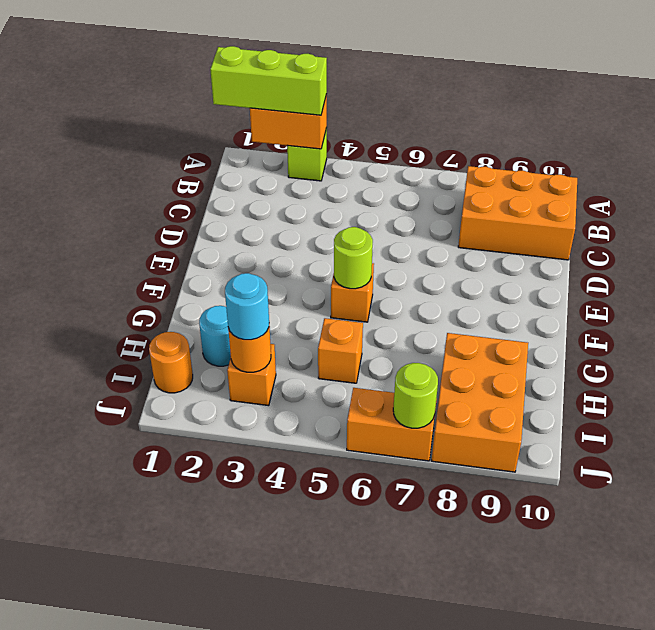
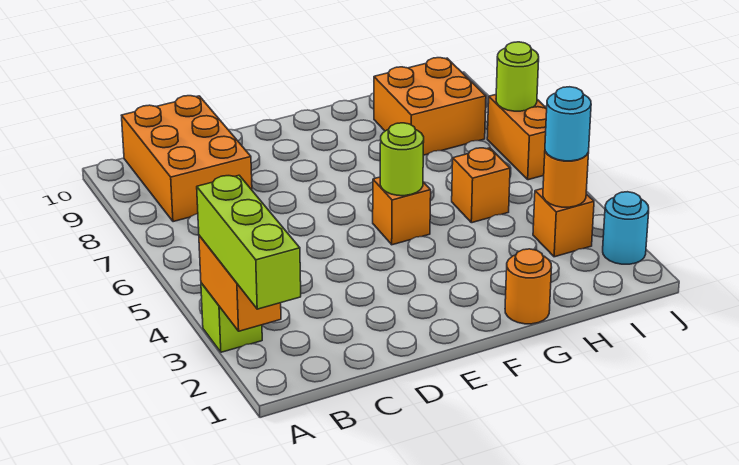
cyan round brick H2 level 1 -> cyan round brick J2 level 1
orange brick H8:J9 level 1 -> orange brick H8:I9 level 1
orange round brick I1 level 1 -> orange round brick G1 level 1

